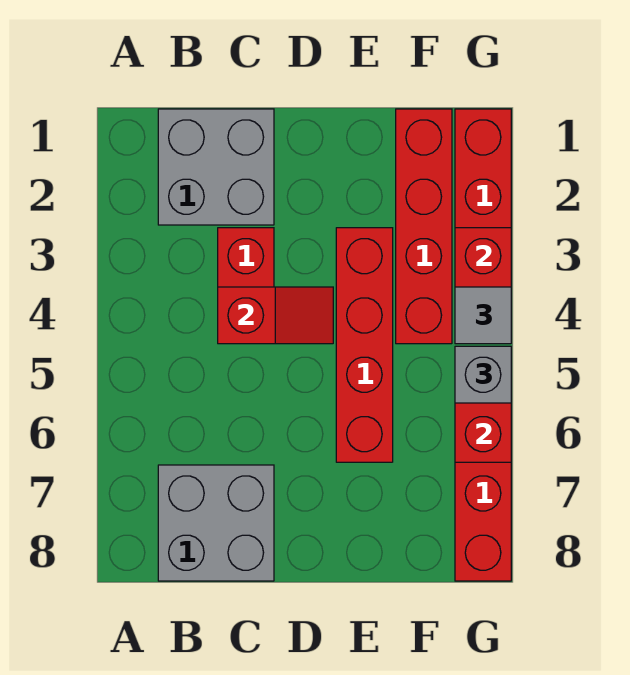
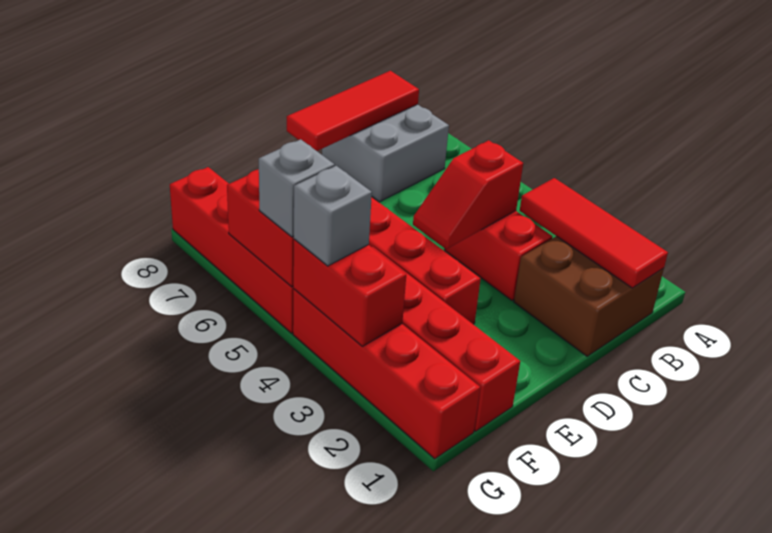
grey brick B1:C2 level 1 -> brown brick B1:C2 level 1
none -> red tile B1:B3 level 2
none -> red tile B8:D8 level 2
grey tile G4 level 3 -> grey brick G4 level 3

